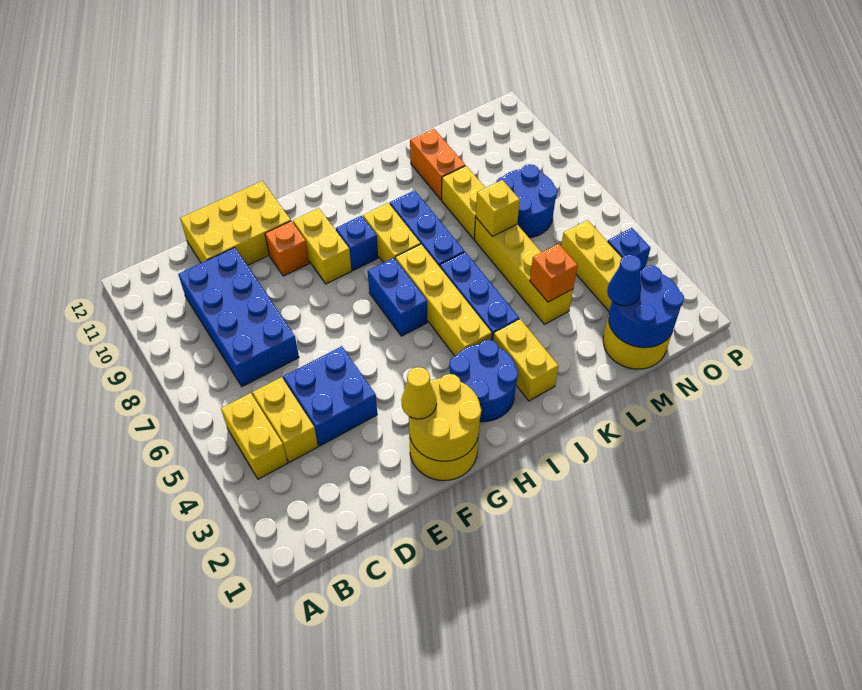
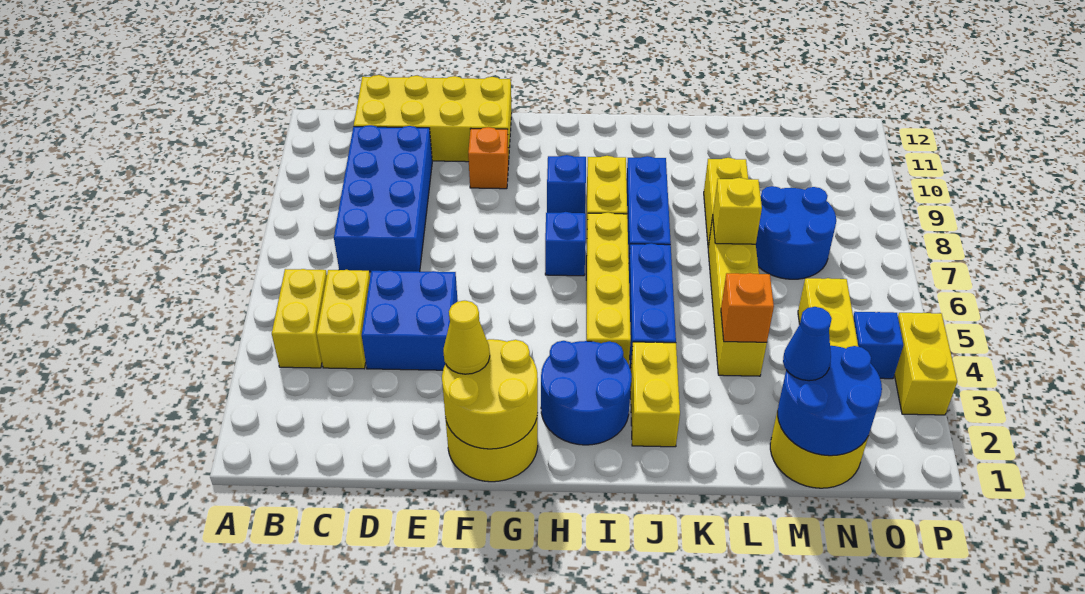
yellow brick D11:F12 level 1 -> yellow brick C11:F12 level 1
yellow brick G9:G10 level 1 -> yellow brick P3:P4 level 1
blue brick H6:H7 level 1 -> blue brick H7 level 1
orange brick L10:L11 level 1 -> none

